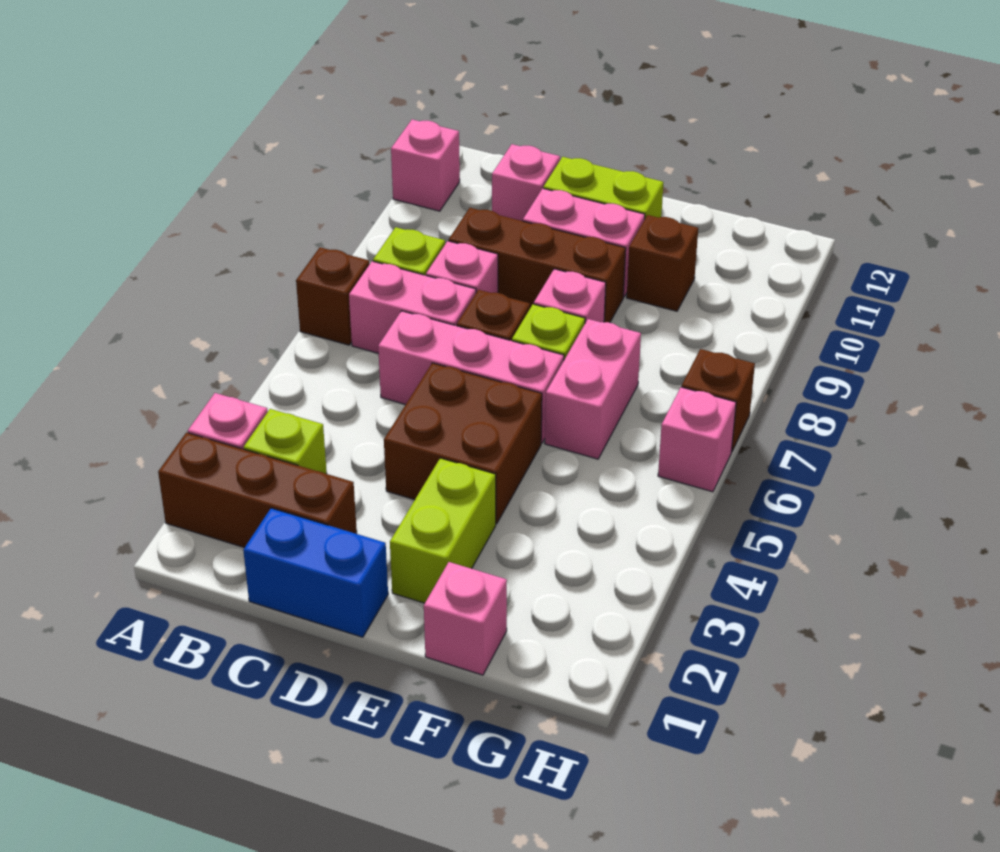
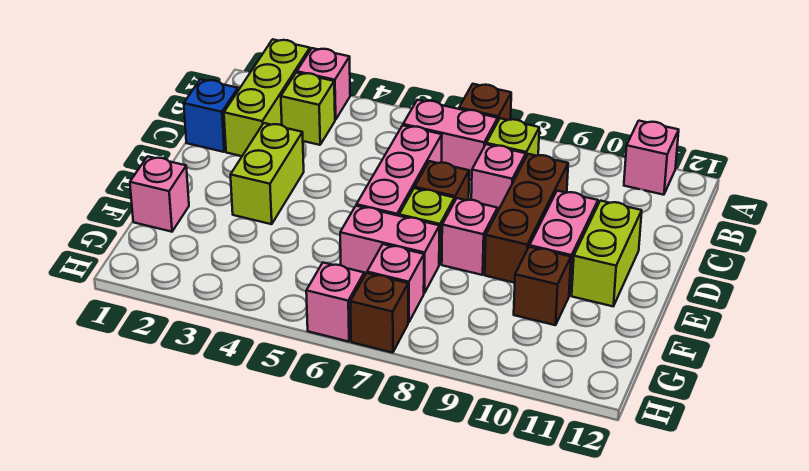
brown brick A2:C2 level 1 -> lime brick A2:C2 level 1
pink brick B7:C7 level 1 -> pink brick B6:B7 level 1
blue brick C1:D1 level 1 -> blue brick C1 level 1
pink brick C11 level 1 -> pink brick G7 level 1
brown brick D4:E5 level 1 -> none
lime brick E2:E3 level 1 -> lime brick D3:E3 level 1

